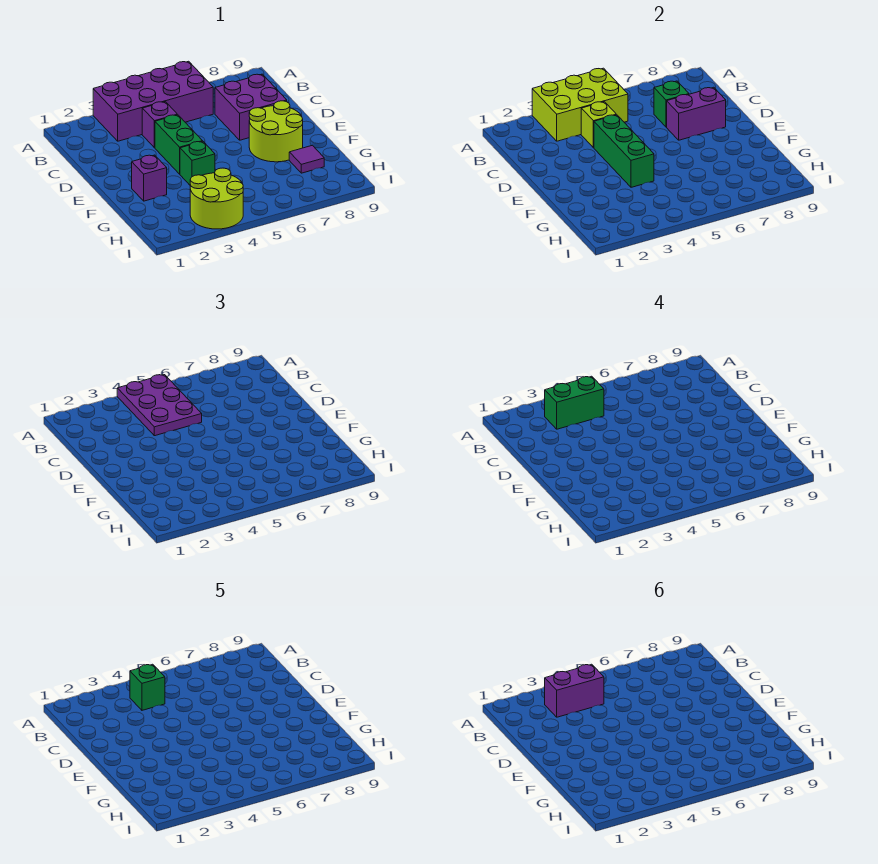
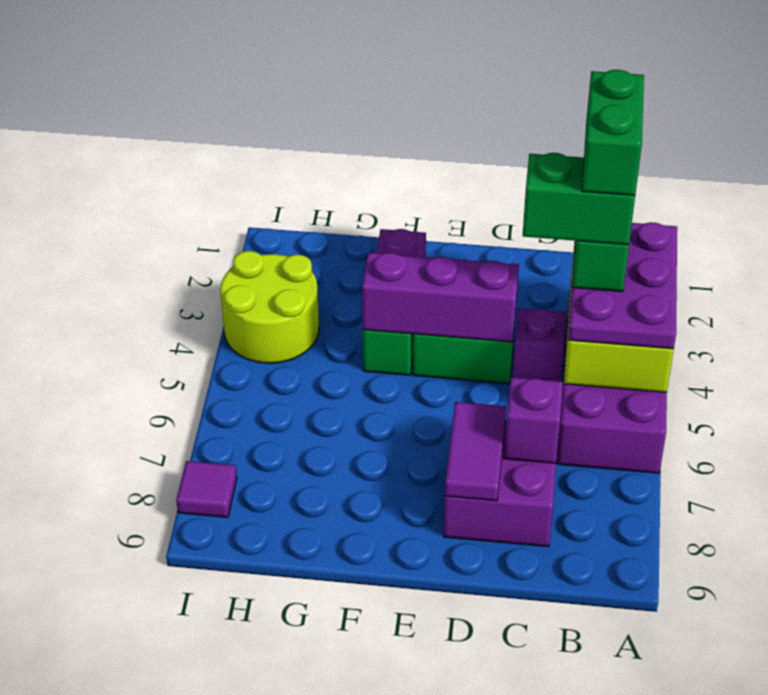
purple plate A4:C5 level 3 -> purple plate A3:B5 level 3
purple brick B3:B4 level 6 -> green brick B3:B4 level 6
green brick B4 level 5 -> green brick B4:C4 level 5
lime brick C4 level 2 -> none
green brick C7 level 2 -> purple brick C7 level 2
green brick D4:F4 level 2 -> purple brick D4:F4 level 2
purple brick D7:D8 level 2 -> purple tile D7:D8 level 2
lime round brick E7:F8 level 1 -> none
purple tile G8 level 1 -> purple tile I8 level 1

